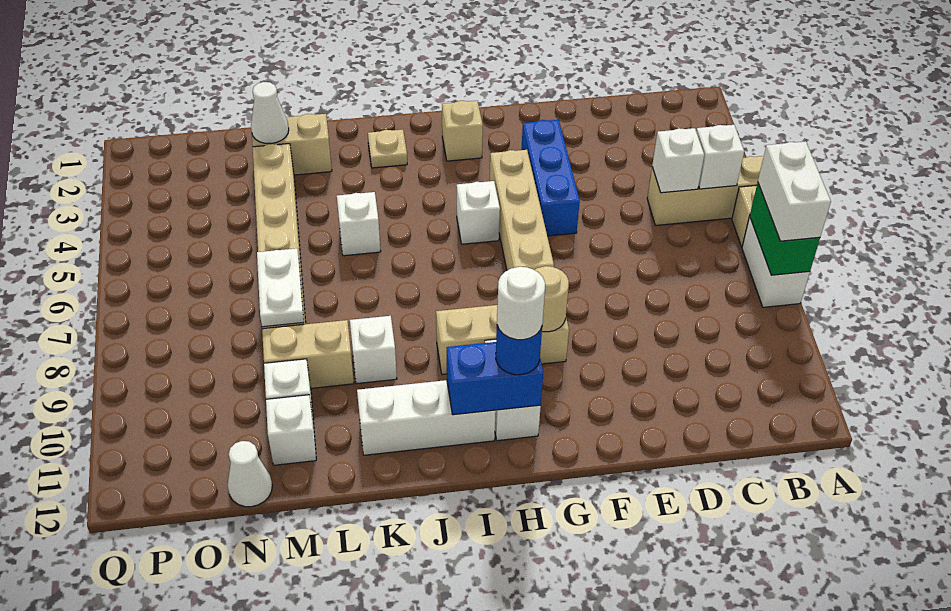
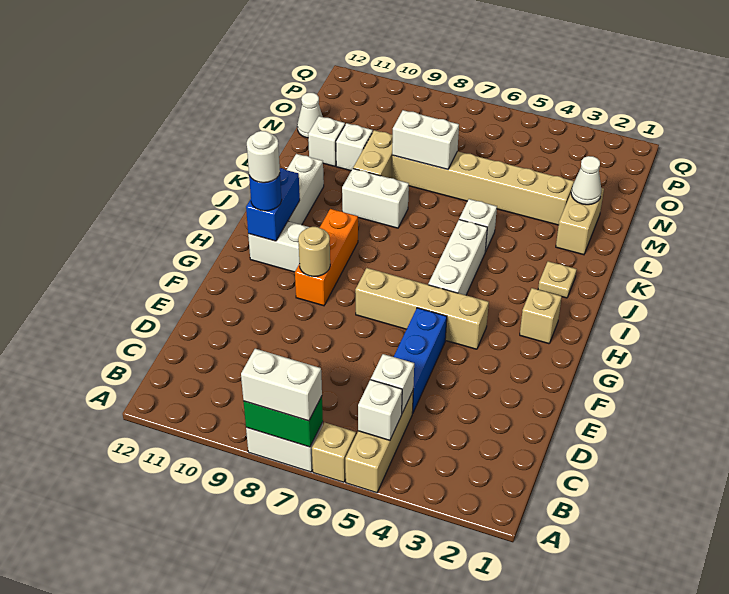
blue brick F3:F5 level 1 -> blue brick D5:F5 level 1
tan brick G9:I9 level 1 -> orange brick G9:I9 level 1
white brick H5 level 1 -> white brick H5:J5 level 1
white brick K9 level 1 -> white brick K8:K9 level 1
white plate M7:M8 level 2 -> white brick M7:M8 level 2

